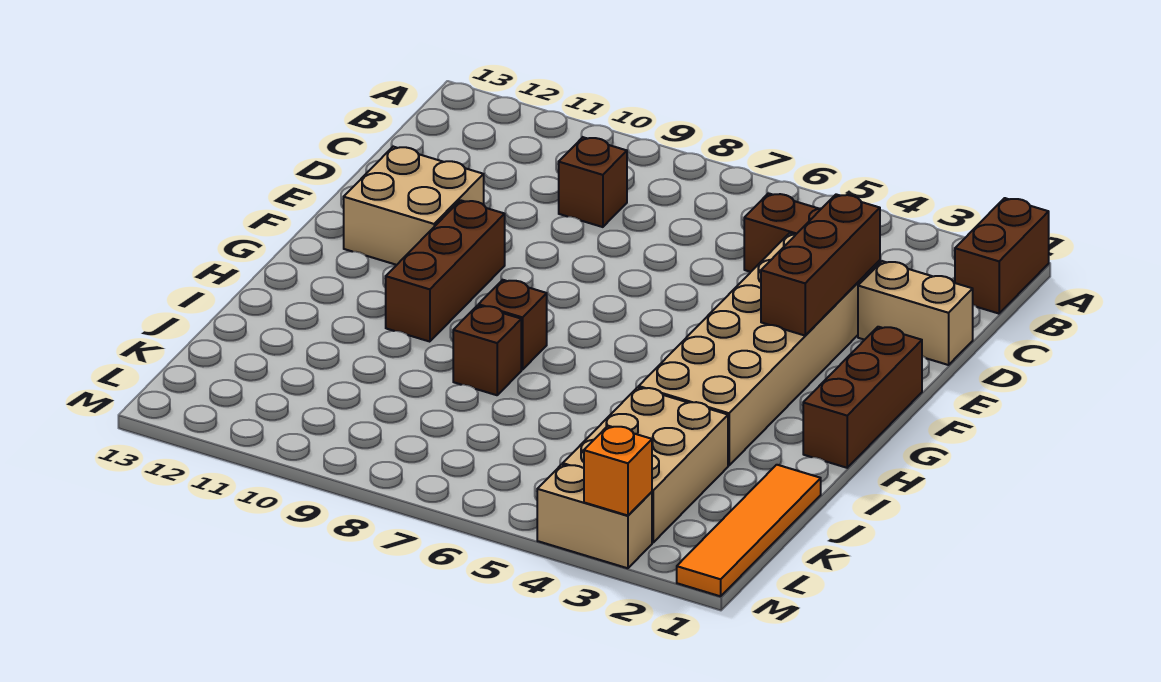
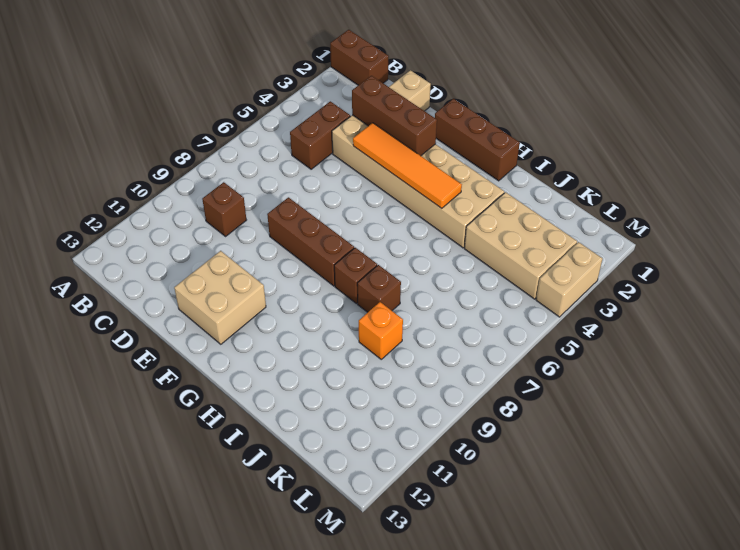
brown brick F10:H10 level 1 -> brown brick E8:G8 level 1
orange tile J1:M1 level 1 -> orange tile E4:H4 level 2
orange brick M3 level 2 -> orange brick J9 level 1

